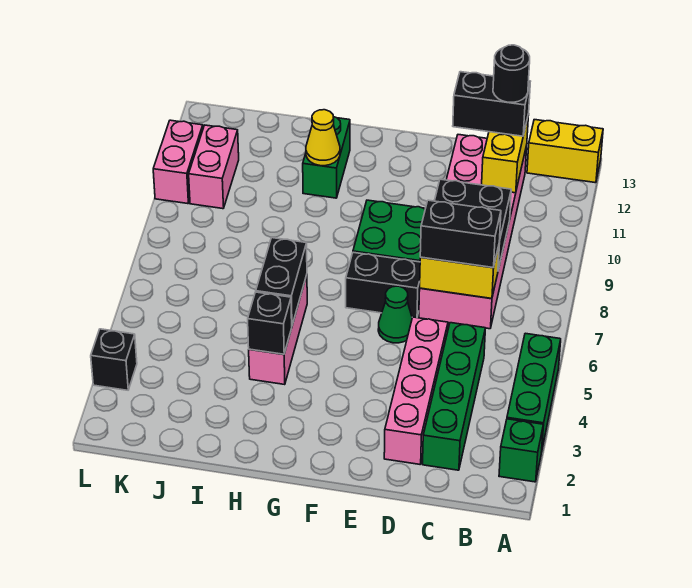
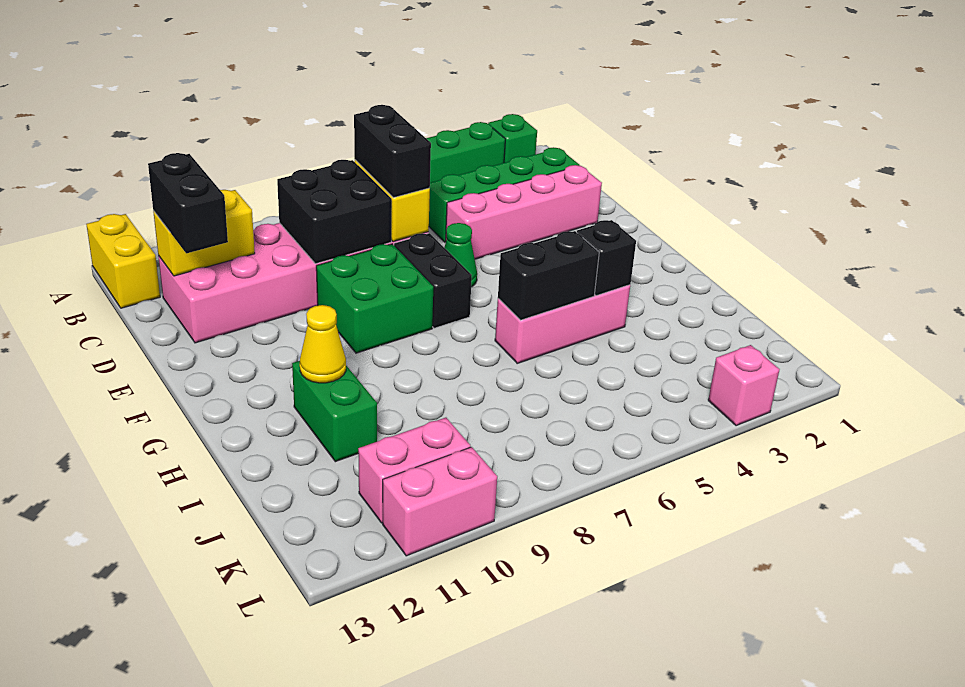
black round brick C12 level 4 -> none
green brick H11:H12 level 1 -> green brick H11:I11 level 1
black brick L3 level 1 -> pink brick L3 level 1

